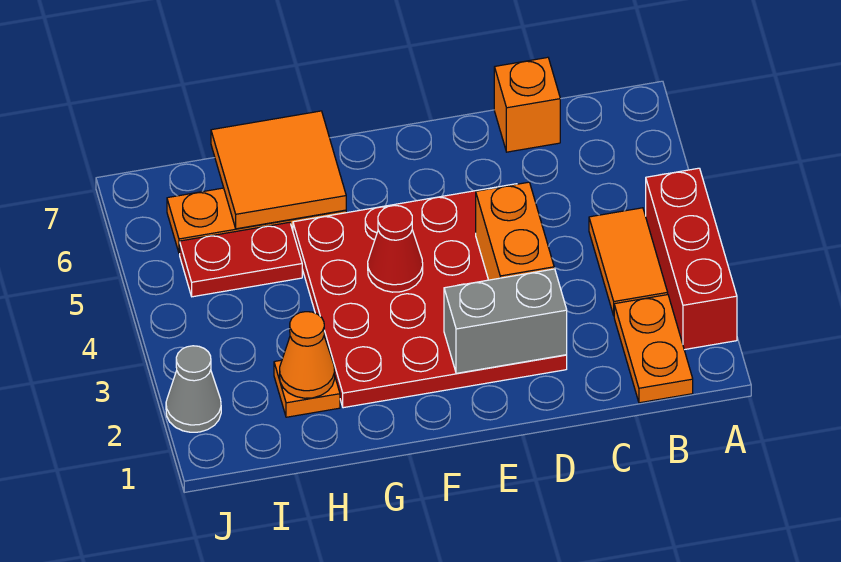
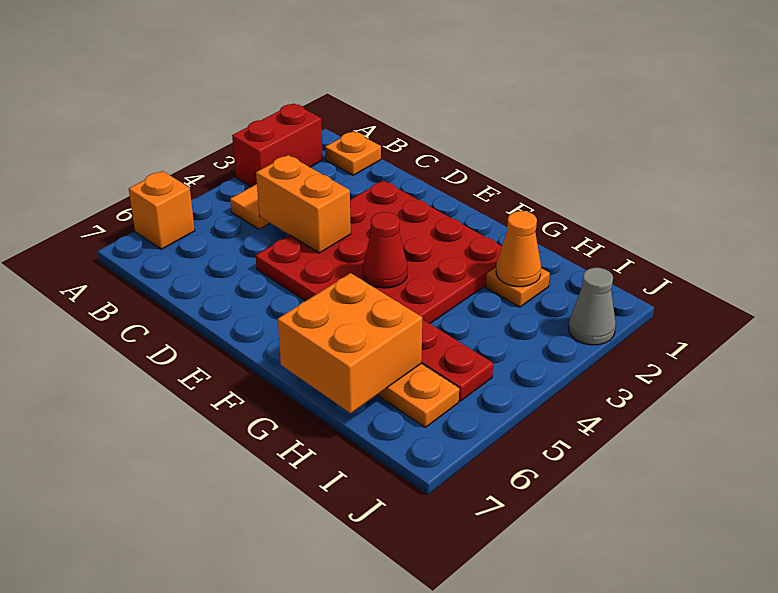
red brick A2:A4 level 1 -> red brick A2:A3 level 1
orange plate B1:B2 level 1 -> orange plate B1 level 1
orange brick C7 level 1 -> orange brick A6 level 1
grey brick D2:E2 level 2 -> none
orange brick D3:D4 level 2 -> orange brick C4:D4 level 2
orange tile G6:H7 level 2 -> orange brick G6:H7 level 2

